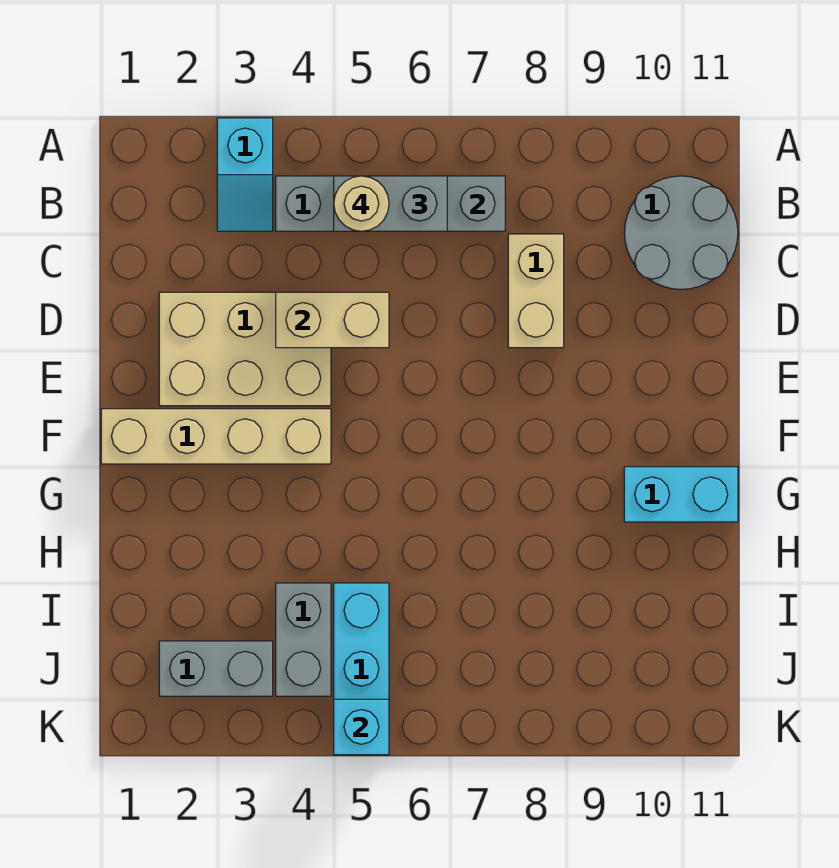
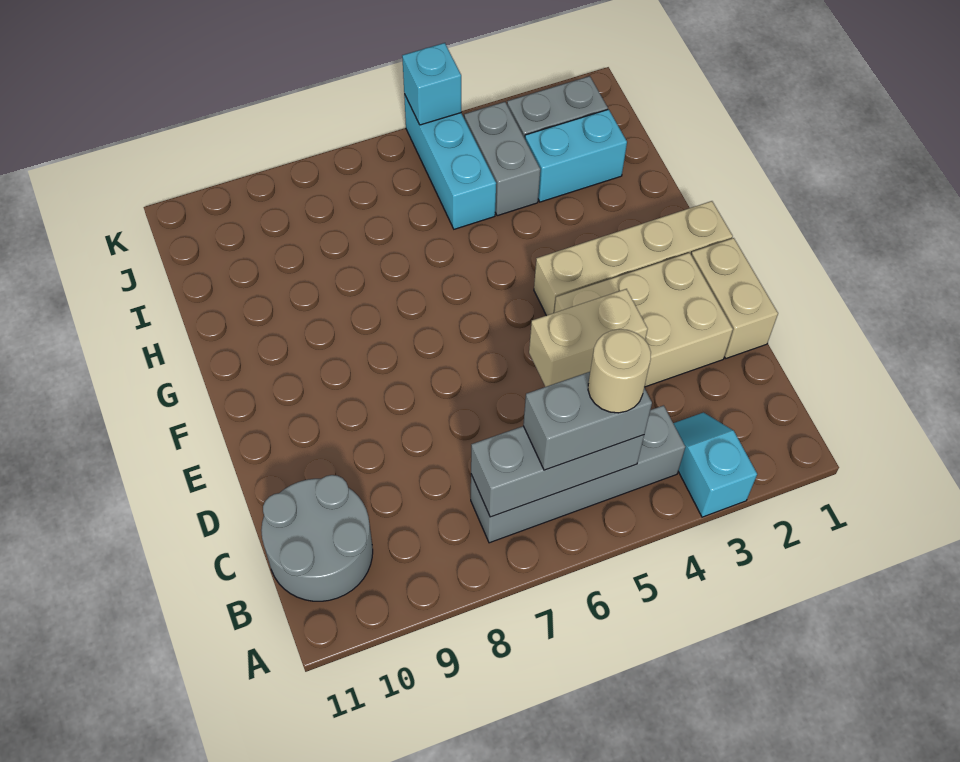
tan brick C8:D8 level 1 -> tan brick D1:E1 level 1
cyan brick G10:G11 level 1 -> cyan brick I2:I3 level 1

